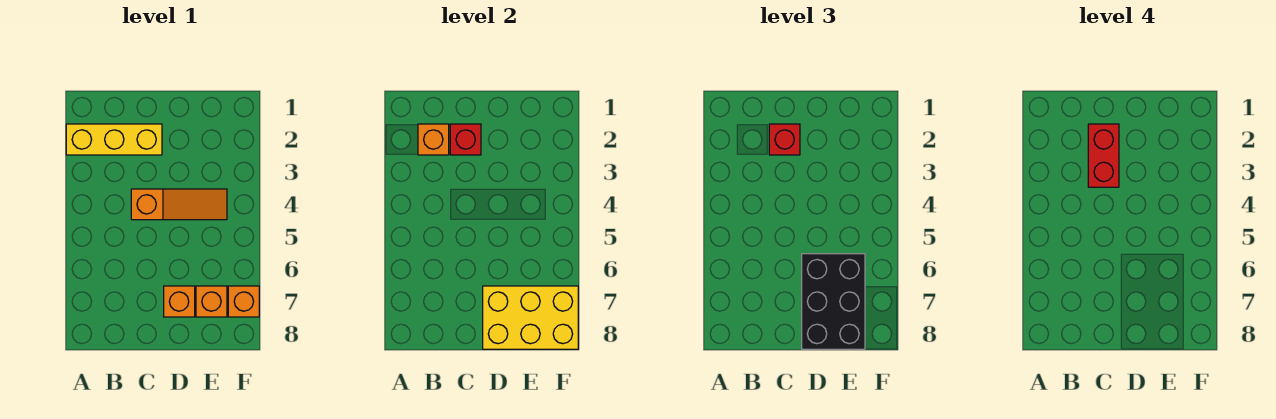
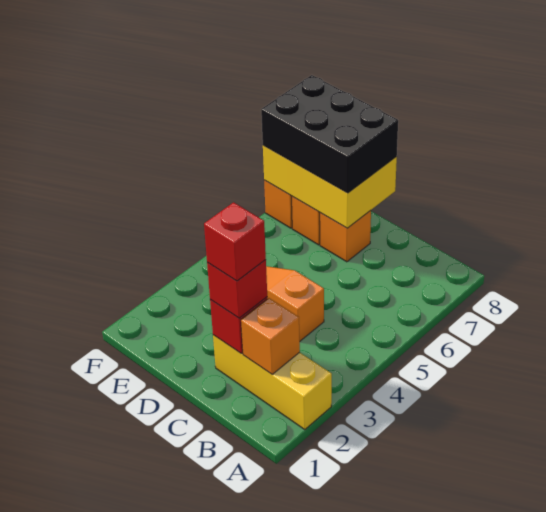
red brick C2:C3 level 4 -> red brick C2 level 4
black brick D6:E8 level 3 -> black brick D7:F8 level 3

